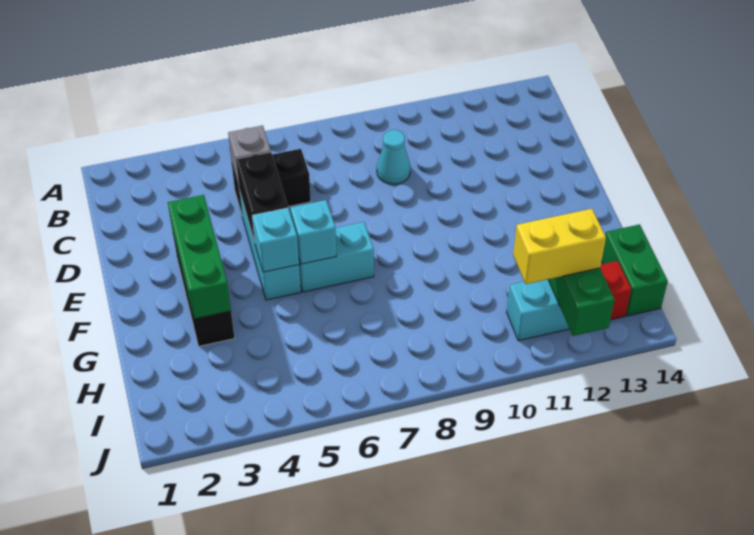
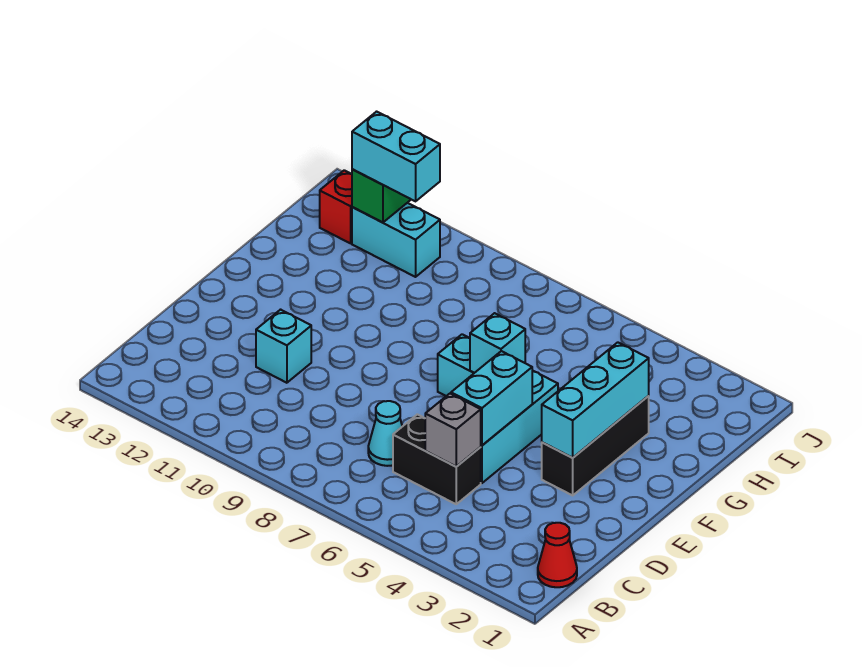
none -> red cone B1 level 1
cyan cone C9 level 1 -> cyan cone C7 level 1
black brick D5:E5 level 2 -> cyan brick D5:E5 level 2
green brick E3:G3 level 2 -> cyan brick E3:G3 level 2
cyan brick F5 level 2 -> cyan brick D11 level 1
green brick H14:I14 level 1 -> none
yellow brick I11:I12 level 3 -> cyan brick I11:I12 level 3

